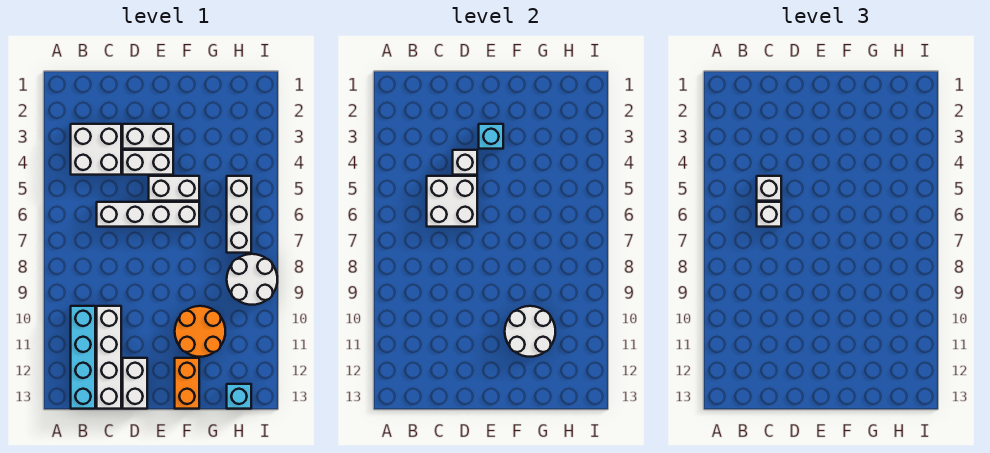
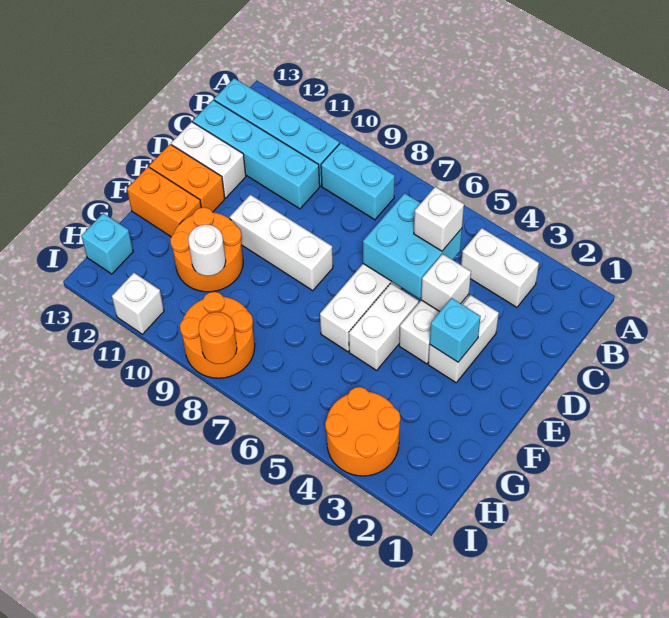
white brick B3:C4 level 1 -> white brick B3:B4 level 1
none -> cyan brick B8:B9 level 1
white brick C5:D6 level 2 -> cyan brick C5:D6 level 2
white brick C6 level 3 -> white brick I11 level 1
white brick C10:C13 level 1 -> cyan brick C10:C13 level 1
none -> orange brick E12:E13 level 1
white round brick F10:G11 level 2 -> white round brick G10 level 2
none -> orange round brick H3:I4 level 1
white brick H5:H7 level 1 -> white brick E8:E10 level 1
white round brick H8:I9 level 1 -> orange round brick H8:I9 level 1
none -> orange round brick I8 level 2

